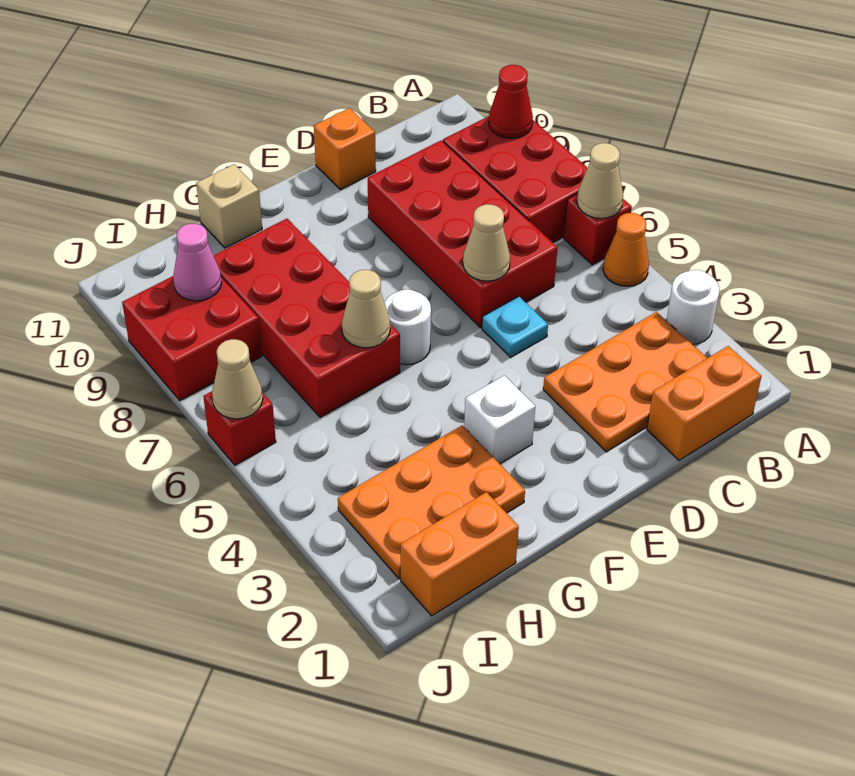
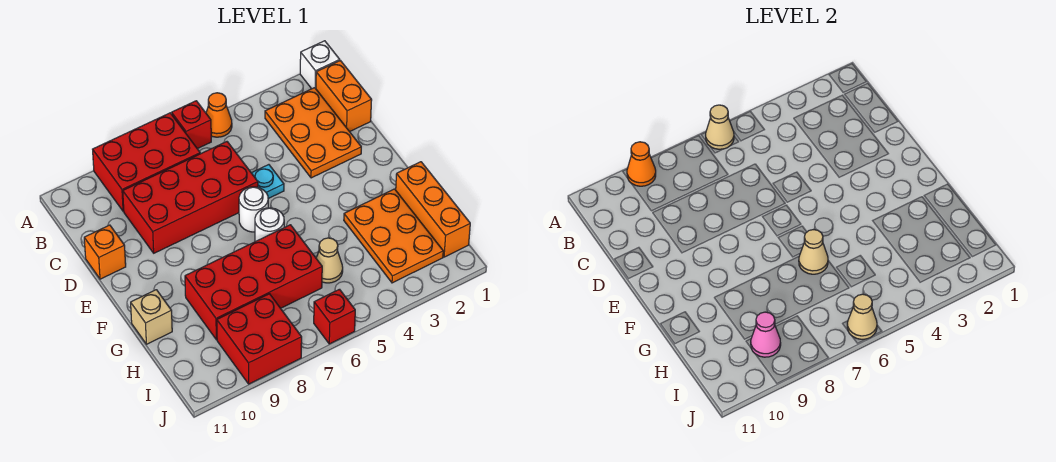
white round brick A3 level 1 -> white round brick E6 level 1
red cone A9 level 2 -> orange cone A9 level 2
tan cone D6 level 2 -> tan cone H5 level 1
white brick F3 level 1 -> white brick A1 level 1
orange brick H1:I1 level 1 -> orange brick G1:I1 level 1

